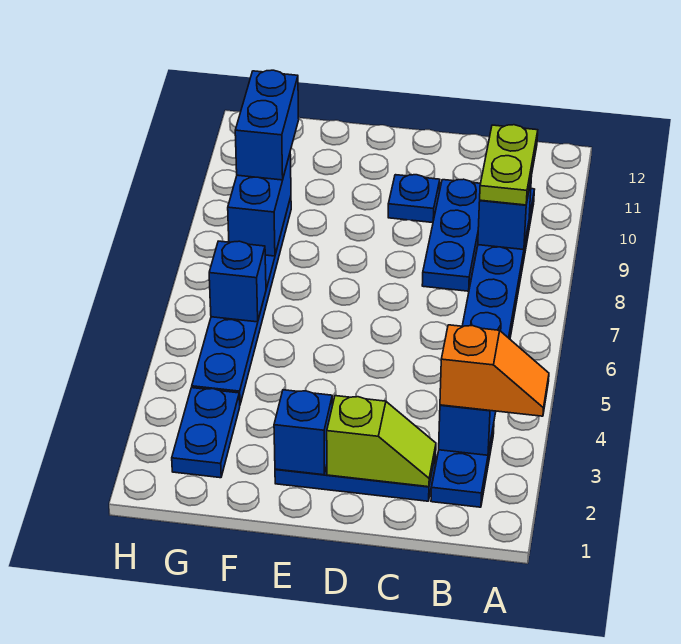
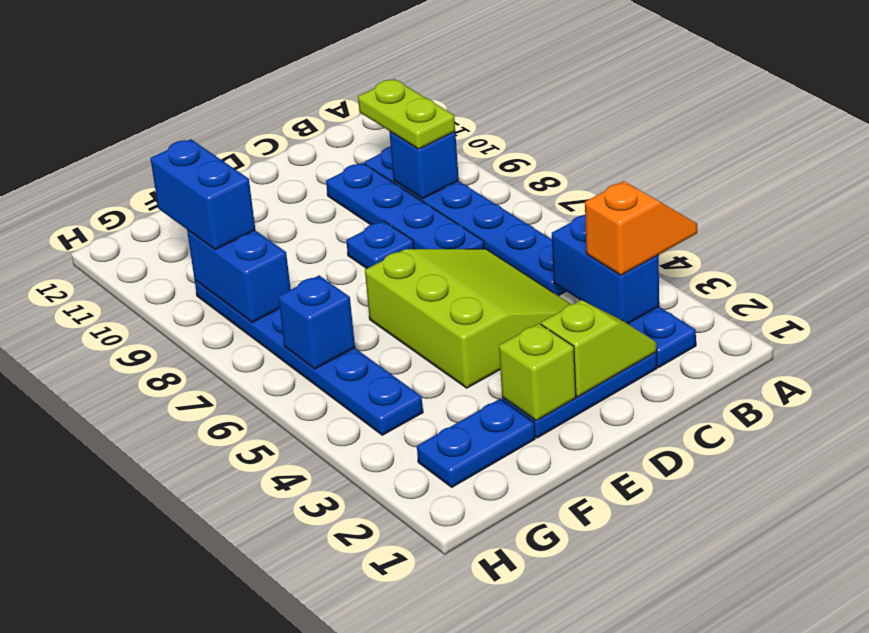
none -> lime slope C4:E6 level 1 top E
blue plate C8:C10 level 1 -> blue plate C7:C10 level 1
blue plate D10 level 1 -> blue plate D8 level 1
blue brick E2 level 2 -> lime brick E2 level 2
blue plate G2:G3 level 1 -> blue plate F2:G2 level 1

